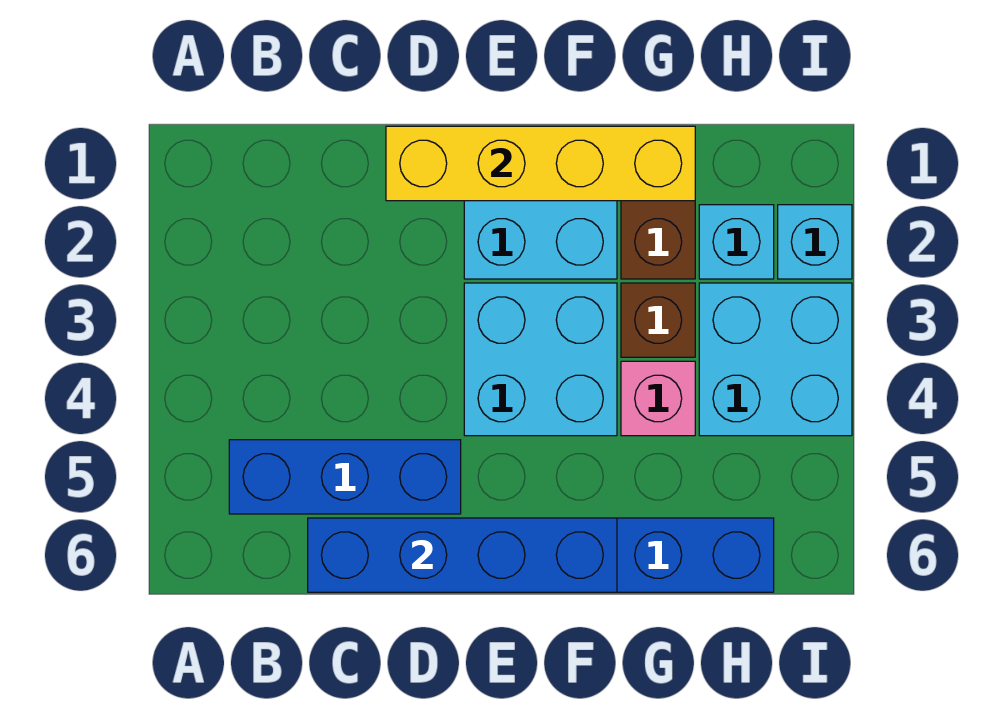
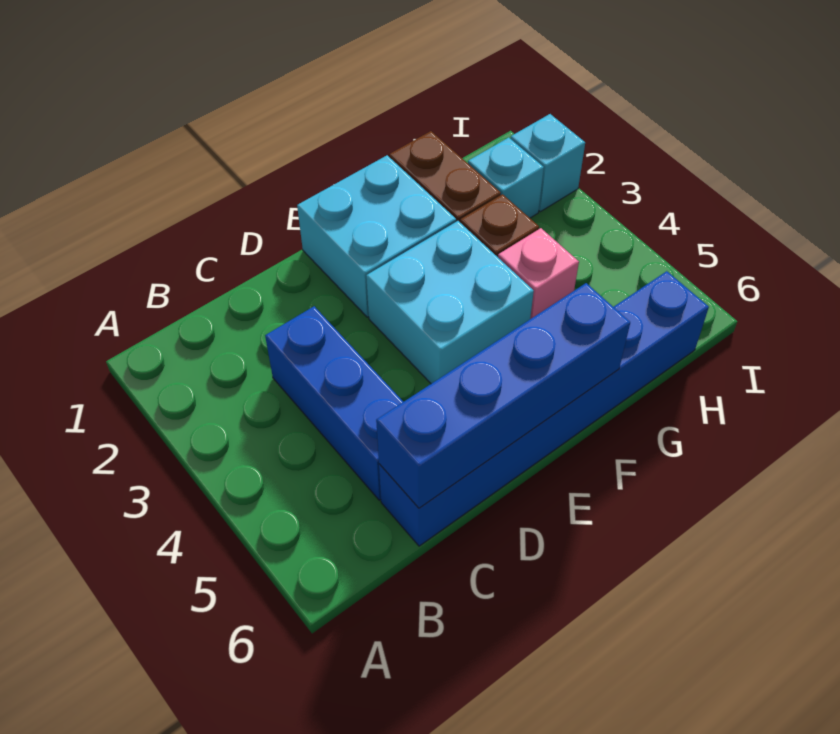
blue brick B5:D5 level 1 -> blue brick C3:C5 level 1
yellow brick D1:G1 level 2 -> none
cyan brick H3:I4 level 1 -> none

